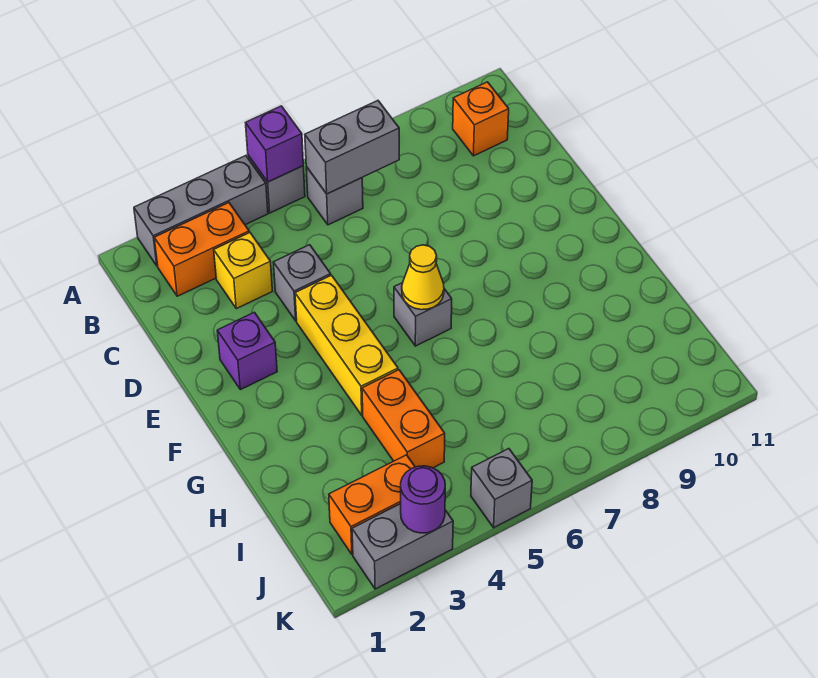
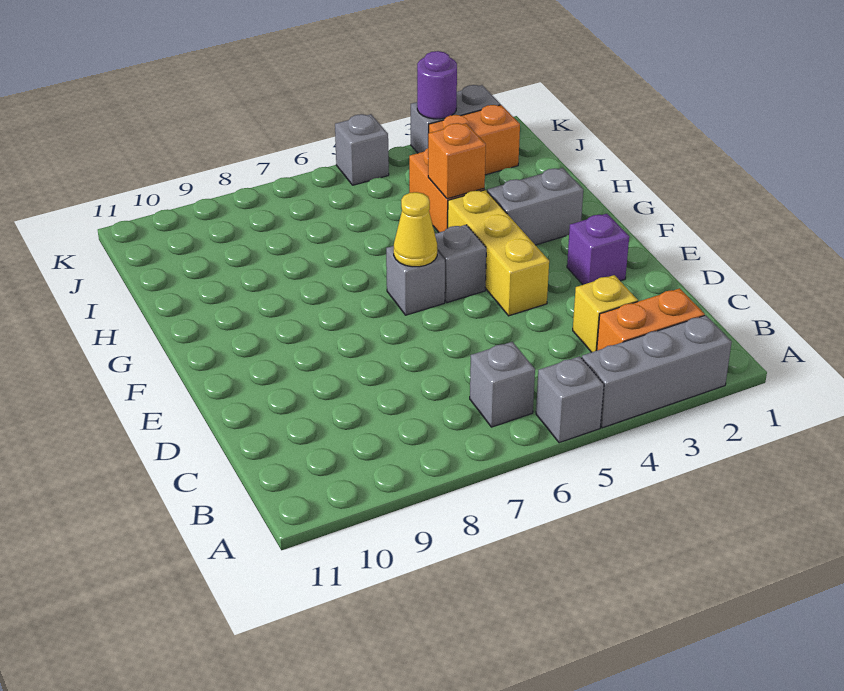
purple brick A5 level 2 -> none
grey brick B6:B7 level 2 -> grey brick G2:G3 level 1
orange brick B10 level 1 -> orange brick H4 level 2
grey brick D4 level 1 -> grey brick F5 level 1

